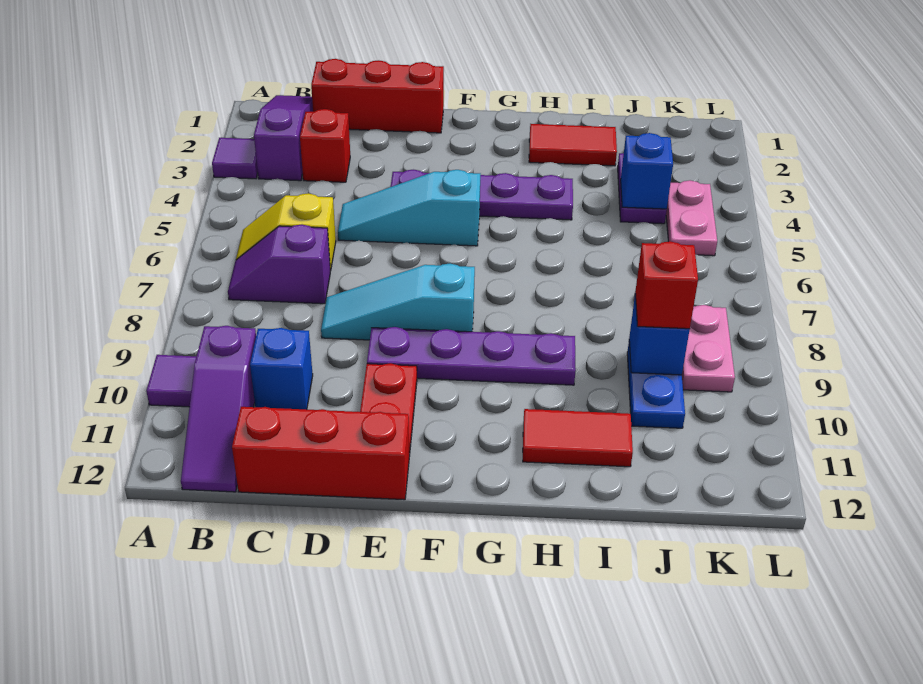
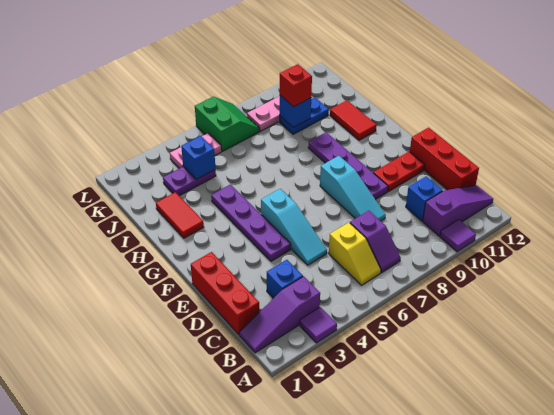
red brick C3 level 1 -> blue brick C3 level 1
none -> green slope K6:L7 level 1 top 6

